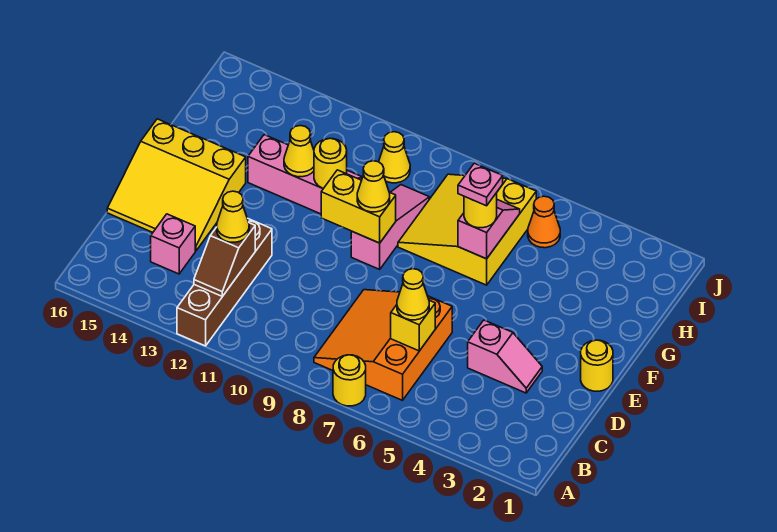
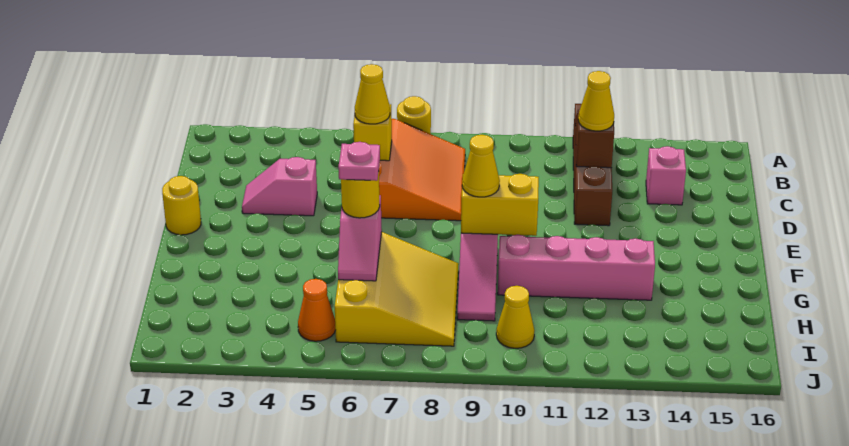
yellow slope D14:F16 level 1 top F -> none
yellow round brick G11 level 2 -> none
yellow cone G12 level 2 -> none

